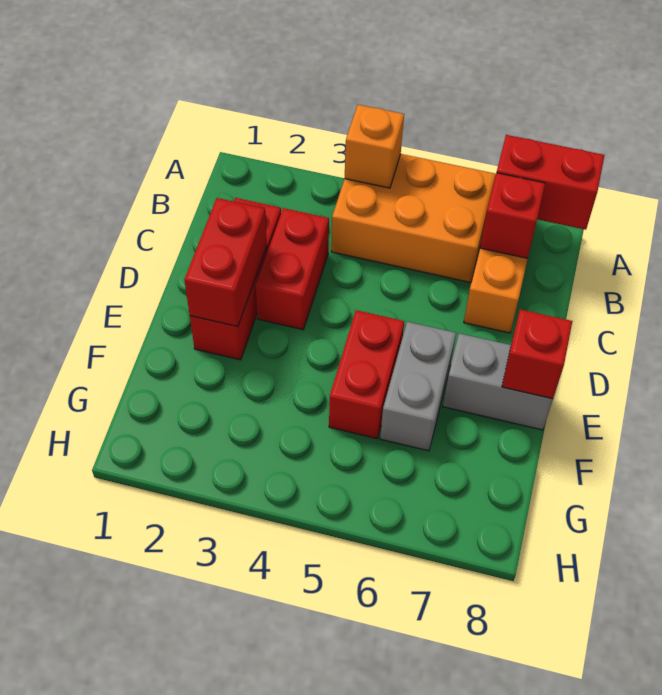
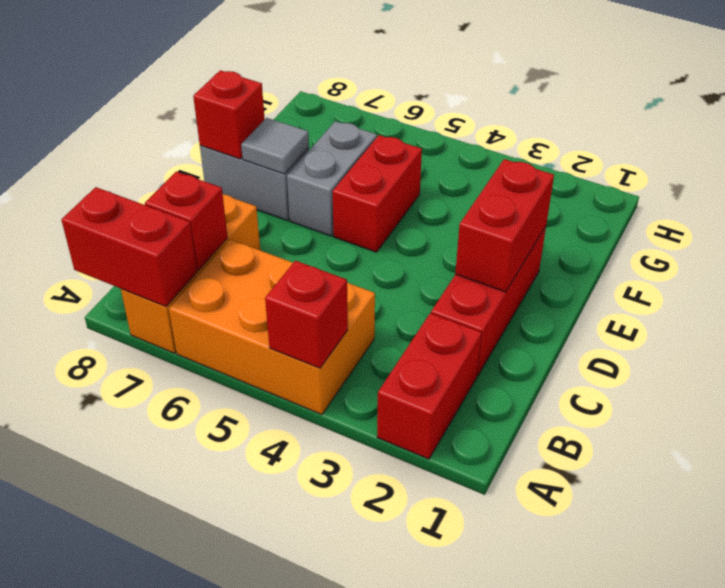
orange brick A4 level 2 -> red brick A4 level 2
red brick C3:D3 level 1 -> red brick A2:B2 level 1
none -> grey tile E7 level 2

